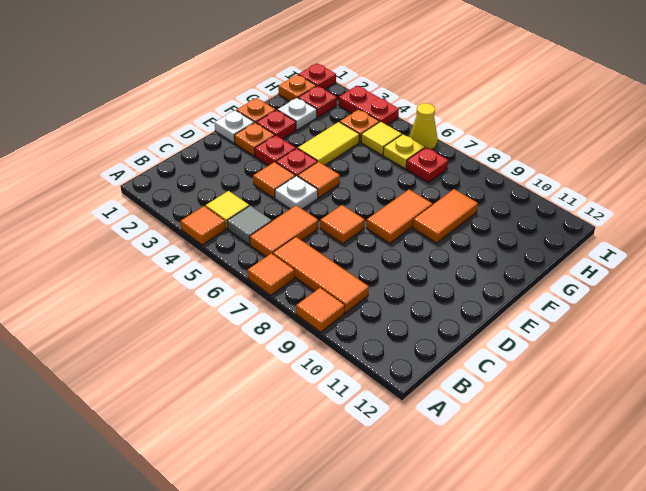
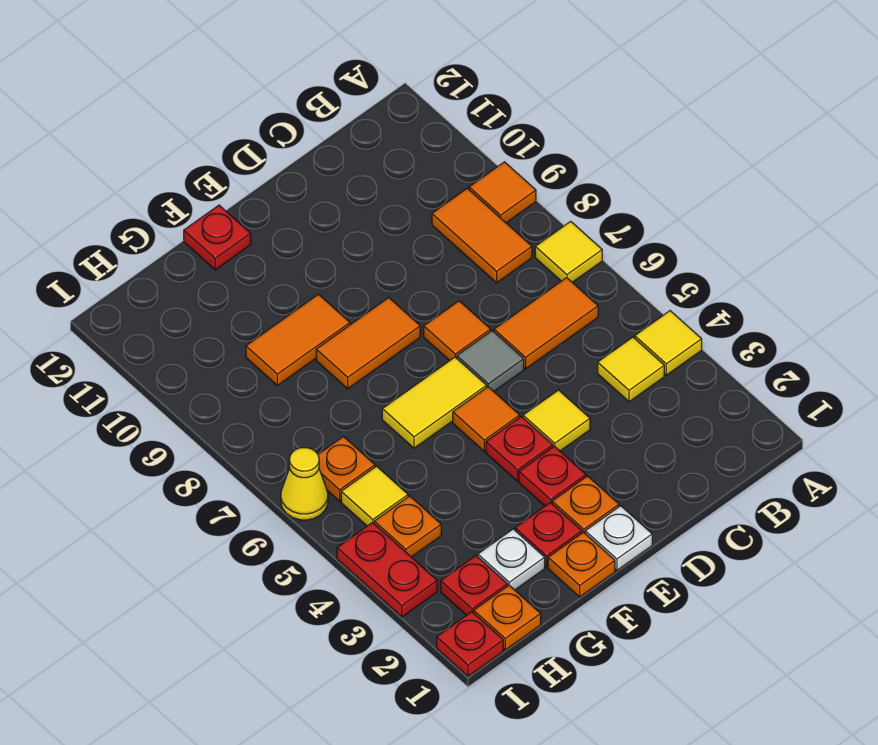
orange tile A4 level 1 -> yellow tile A4 level 1
orange tile A7 level 1 -> yellow tile A7 level 1
grey tile B5 level 1 -> grey tile D6 level 1
orange tile B7:B9 level 1 -> orange tile B8:B9 level 1
orange tile D4 level 1 -> yellow tile D4 level 1
white plate D5 level 1 -> none
yellow tile F4:G4 level 1 -> yellow tile E6:F6 level 1
yellow plate H6 level 1 -> orange plate H6 level 1
red plate H7 level 1 -> red plate F12 level 1

